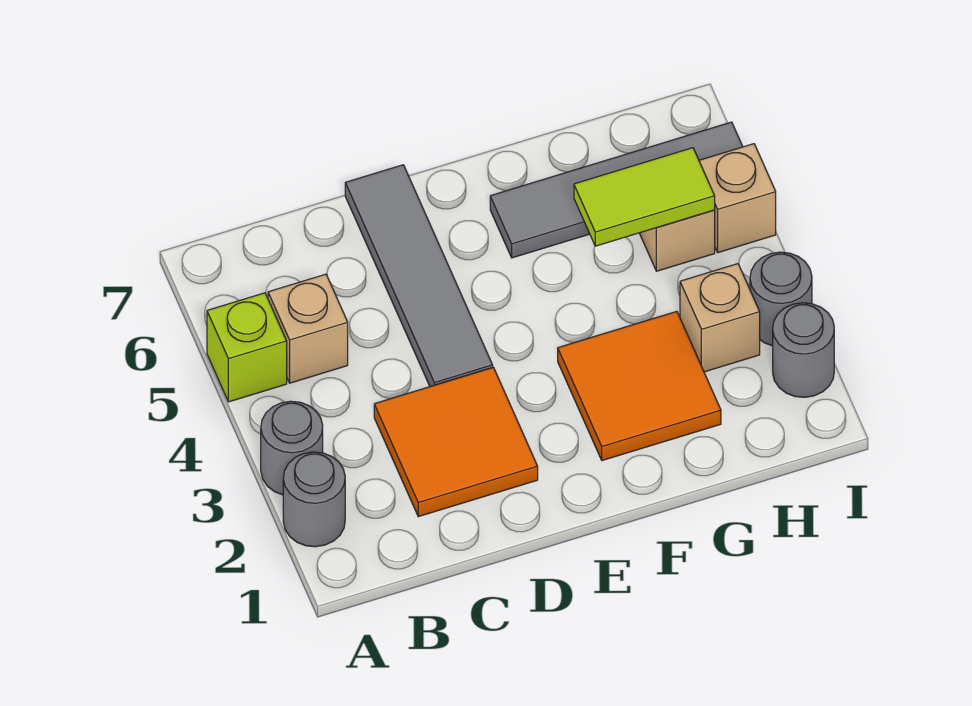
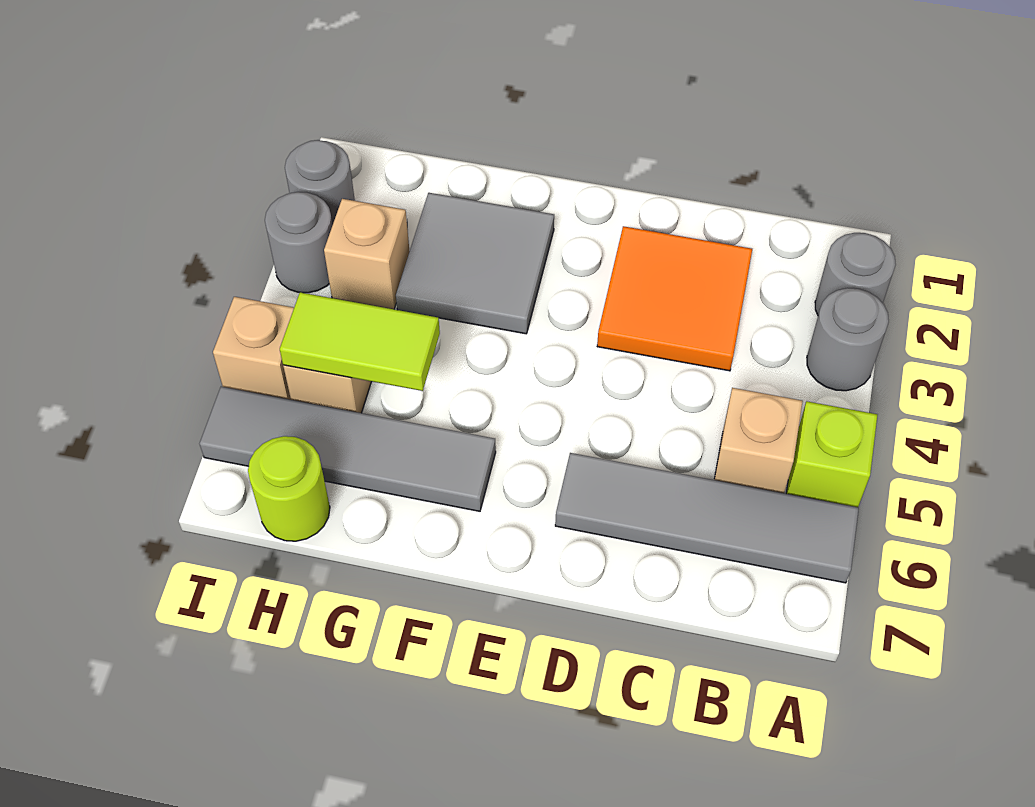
grey tile D4:D7 level 1 -> grey tile A6:D6 level 1
orange tile F2:G3 level 1 -> grey tile F2:G3 level 1
none -> lime round brick H7 level 1

